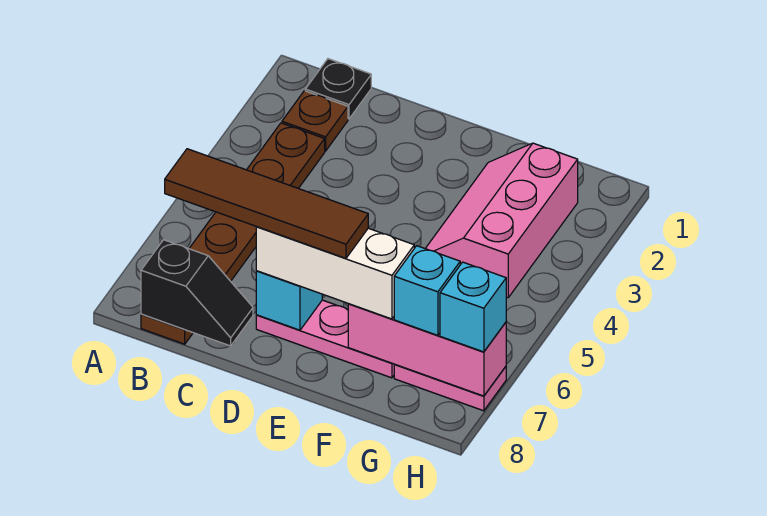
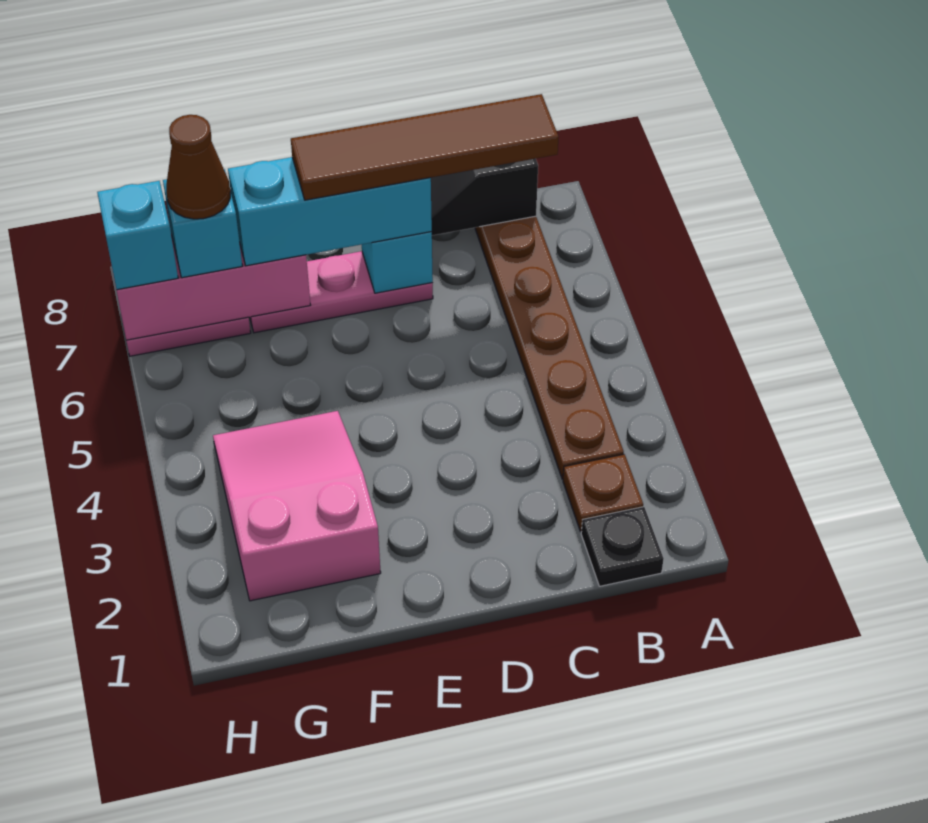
white brick D7:F7 level 3 -> cyan brick D7:F7 level 3
pink slope F2:G4 level 1 top G -> pink slope F2:G4 level 1 top 2
none -> brown cone G7 level 4

